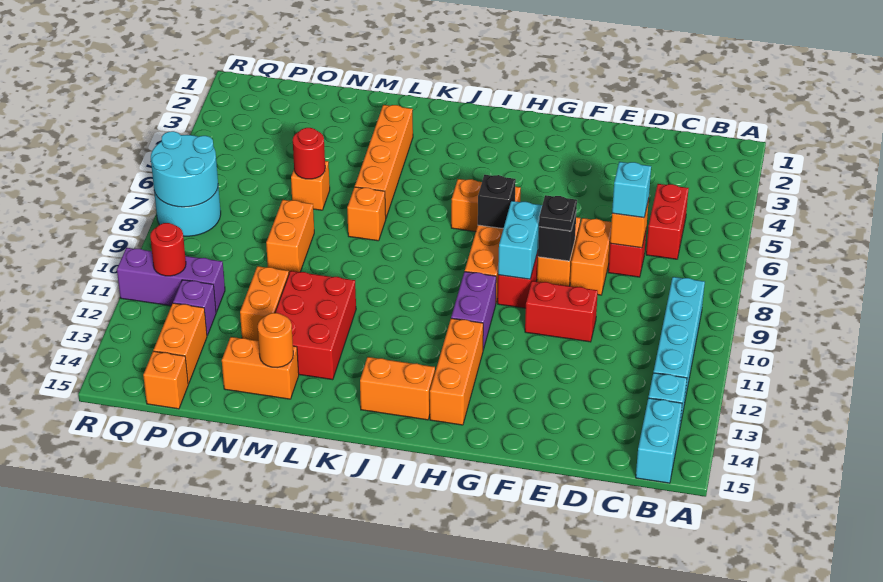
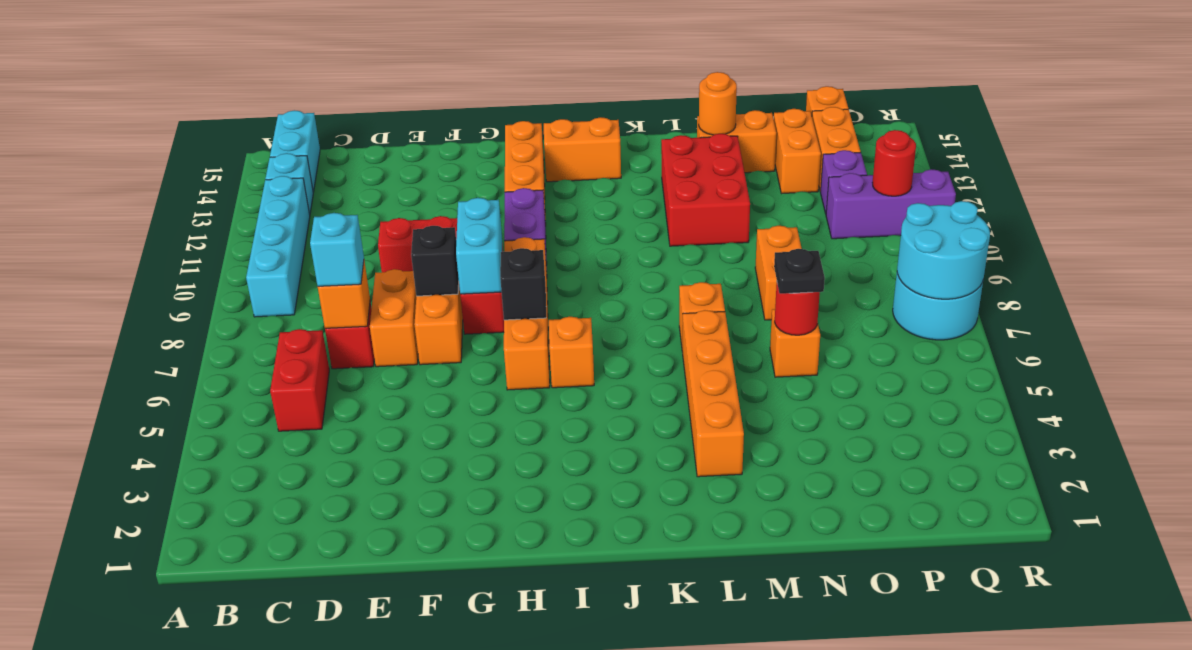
black plate F8 level 3 -> black plate N6 level 3
orange brick N11:N12 level 1 -> orange brick O13:O14 level 1

